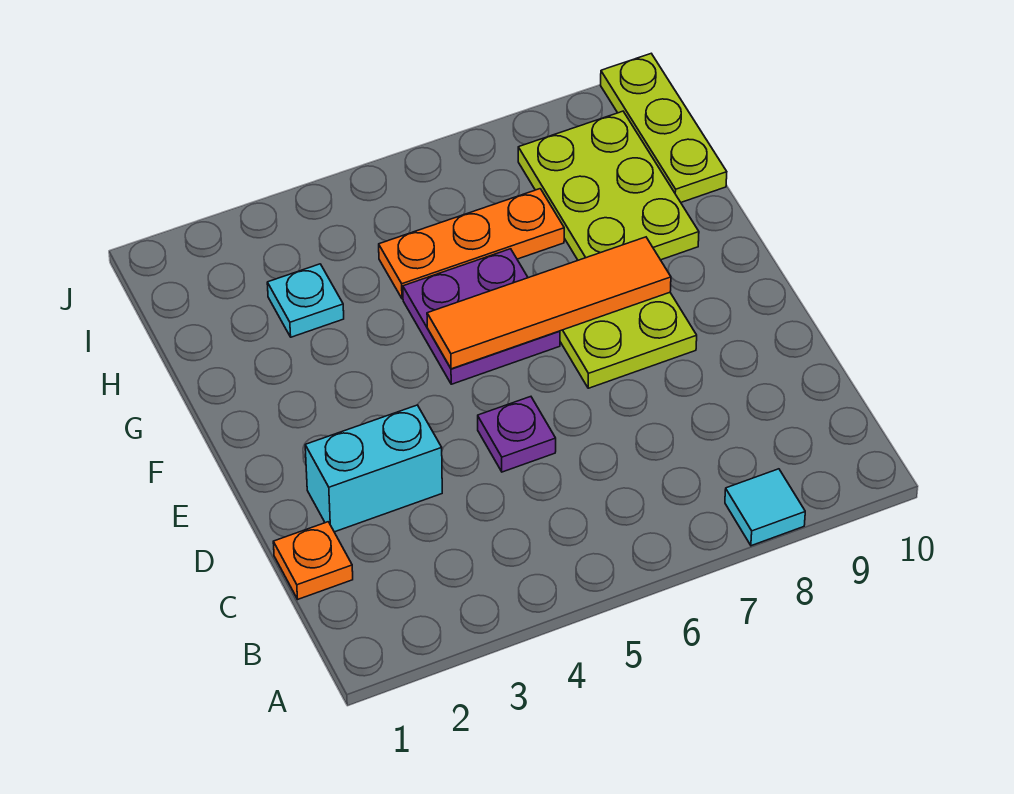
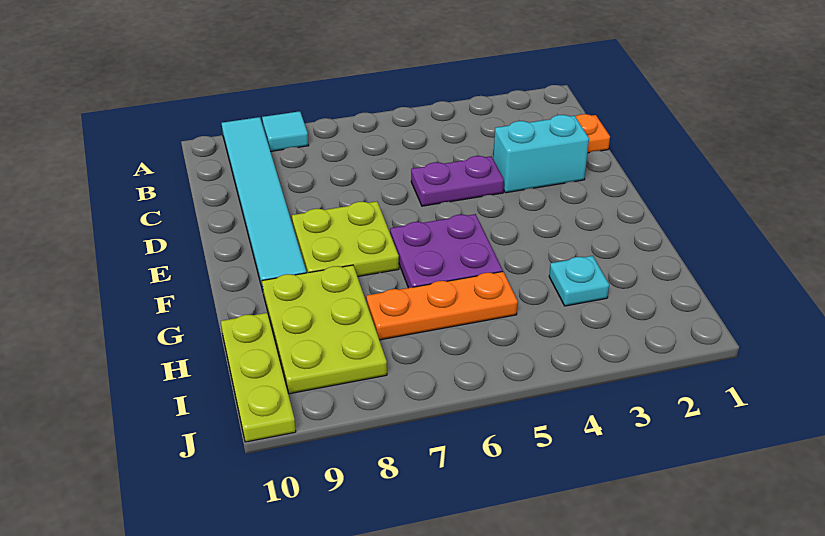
none -> cyan tile A9:F9 level 1
purple plate D5 level 1 -> purple plate D4:D5 level 1
orange tile F5:F8 level 2 -> none

